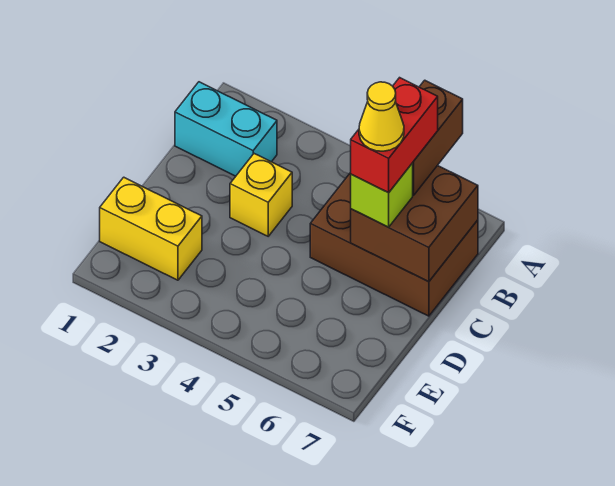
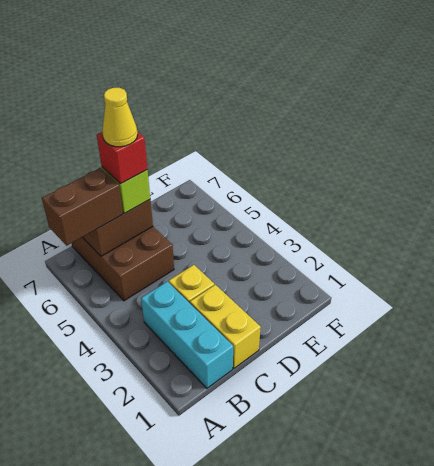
cyan brick B1:B2 level 1 -> cyan brick B1:B3 level 1
red brick B6:C6 level 4 -> red brick C6 level 4
yellow brick E1:E2 level 1 -> yellow brick C1:C2 level 1

